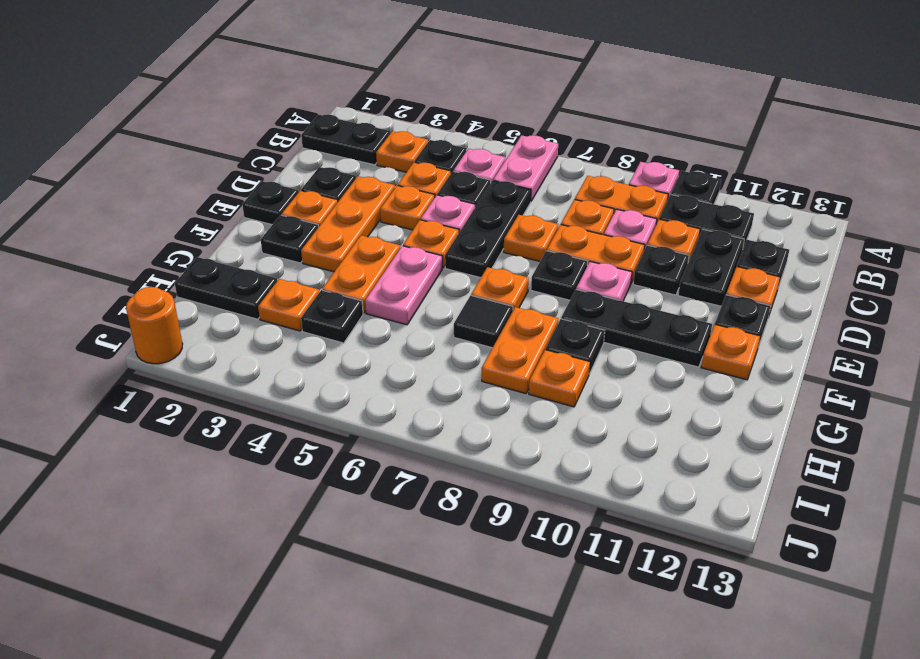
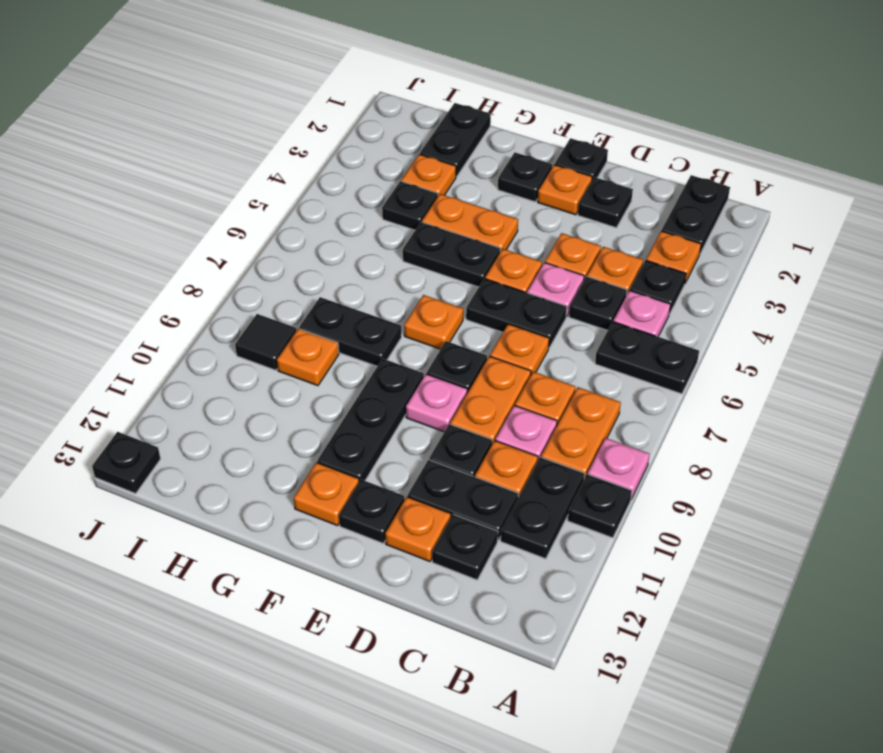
pink plate A6:B6 level 1 -> black plate A6:B6 level 1
black plate C6:E6 level 1 -> black plate D6:E6 level 1
orange plate D3:F3 level 1 -> none
pink plate F5:G5 level 1 -> black plate F5:G5 level 1
black tile G7 level 1 -> black tile I9 level 1
orange plate G8:H8 level 1 -> black plate G8:H8 level 1
black plate G9 level 1 -> black plate J13 level 1
orange round brick J1 level 1 -> none

